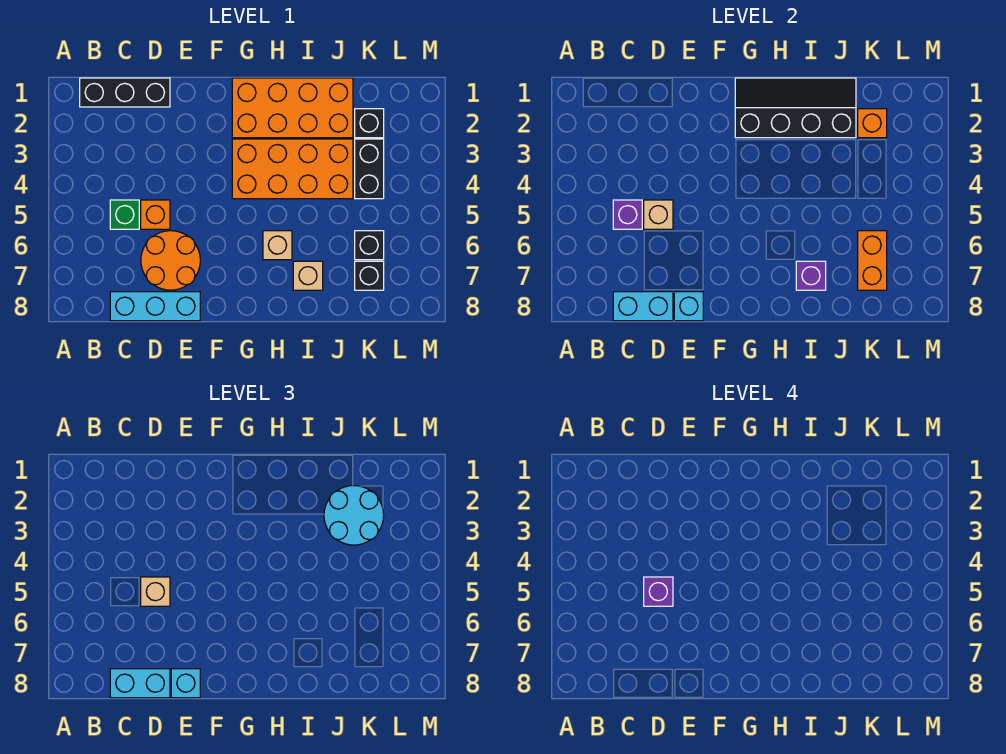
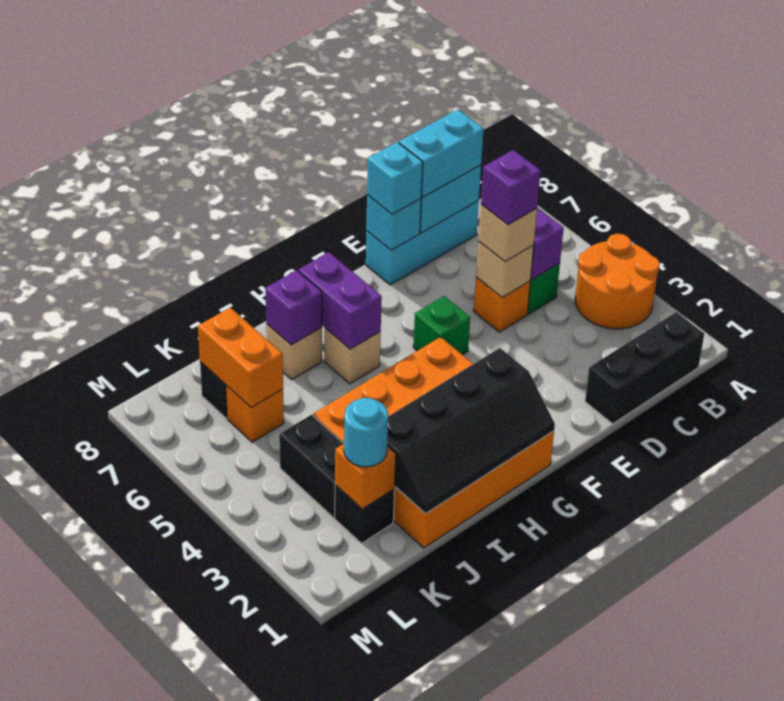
orange round brick D6:E7 level 1 -> orange round brick A3:B4 level 1
none -> green brick F5 level 1
none -> purple brick H6:H7 level 2
cyan round brick J2:K3 level 3 -> cyan round brick K2 level 3
black brick K6 level 1 -> orange brick K6 level 1

